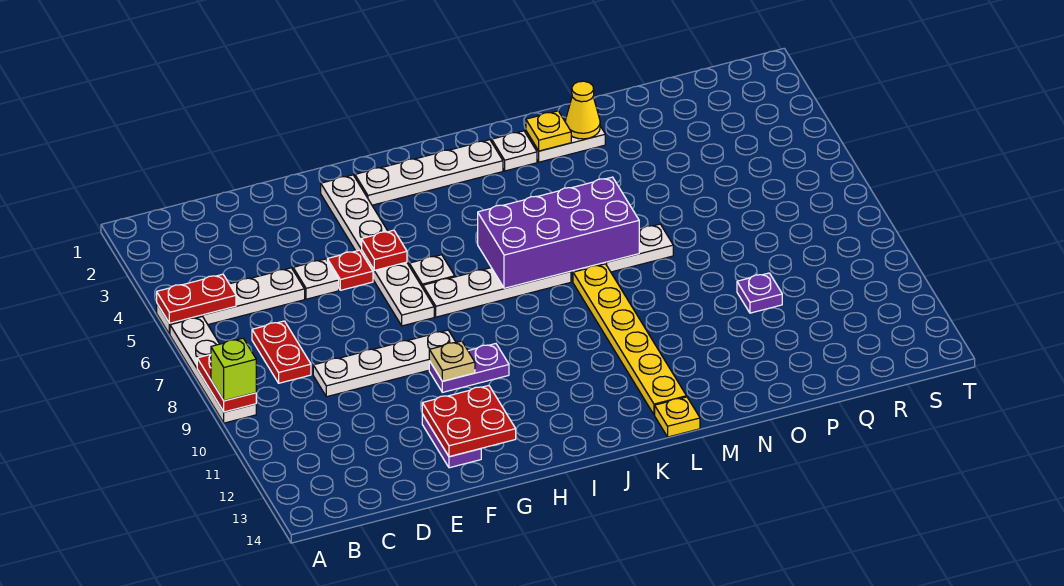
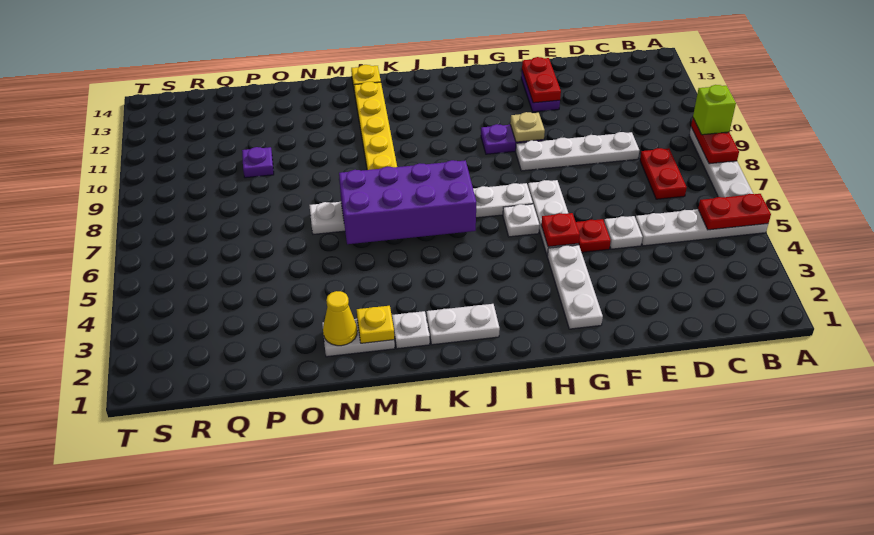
red plate F12:G13 level 2 -> red plate F12:F13 level 2
white plate H2:K2 level 1 -> white plate J2:K2 level 1

